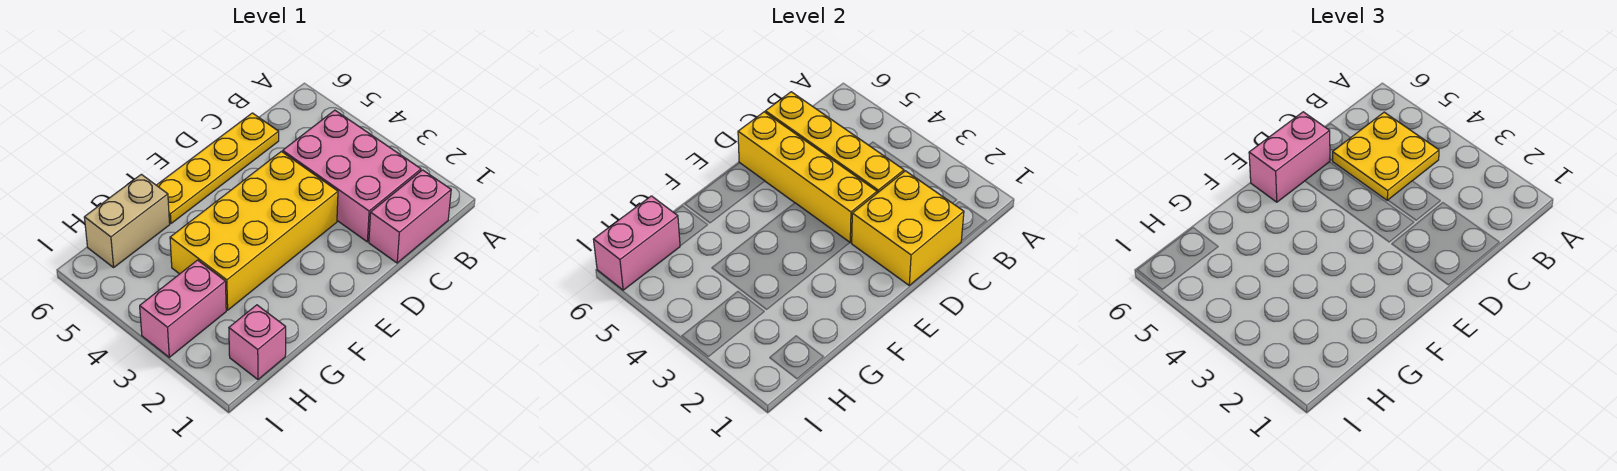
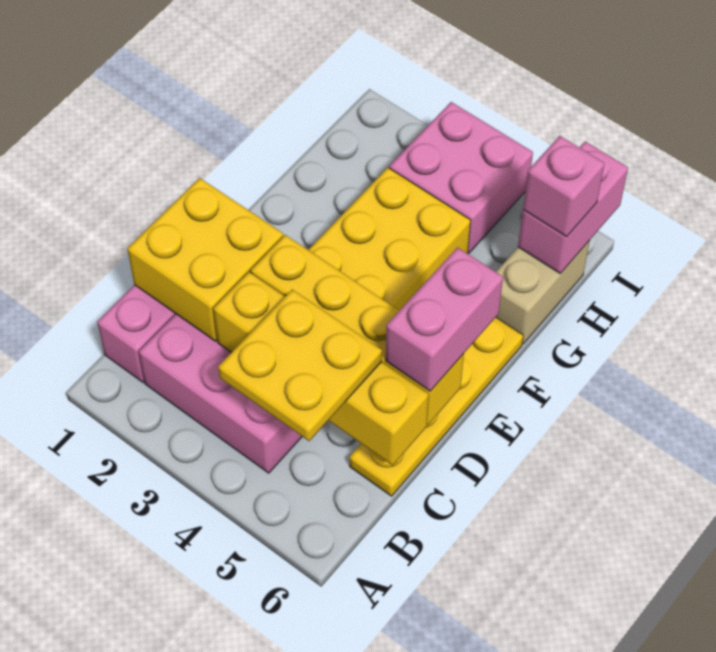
pink brick H1 level 1 -> pink brick H6 level 3
pink brick H3:I3 level 1 -> pink brick H3:I4 level 1

